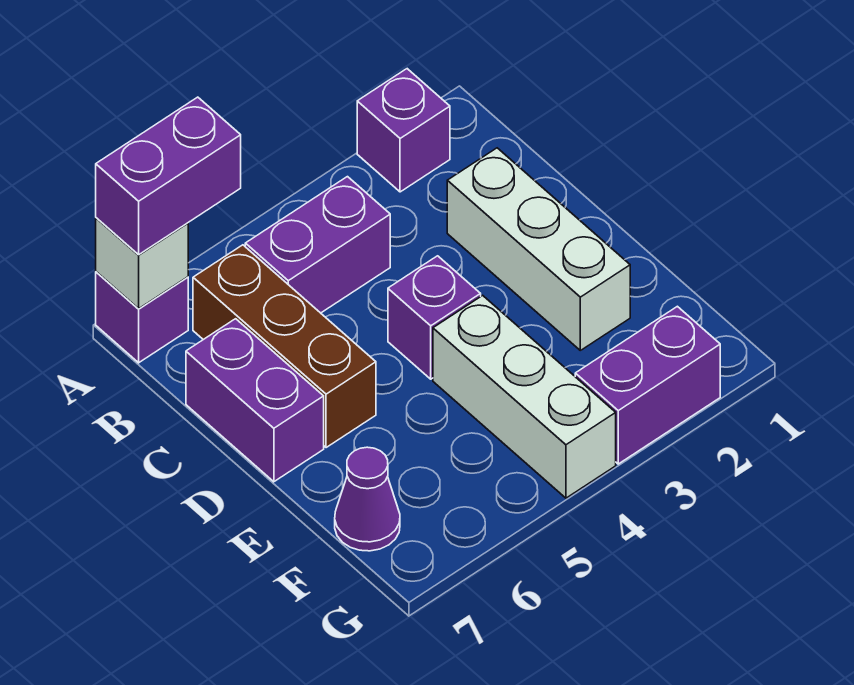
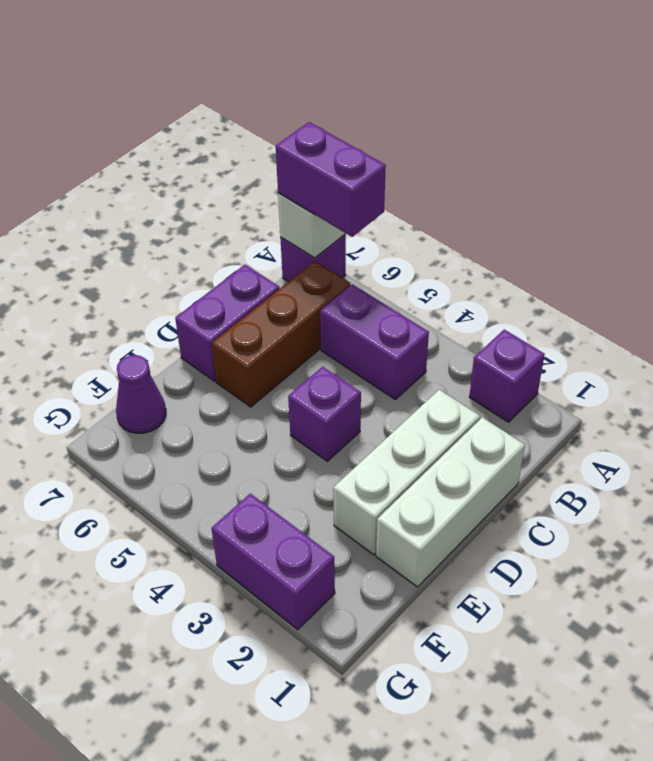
white brick E4:G4 level 1 -> white brick C1:E1 level 1

